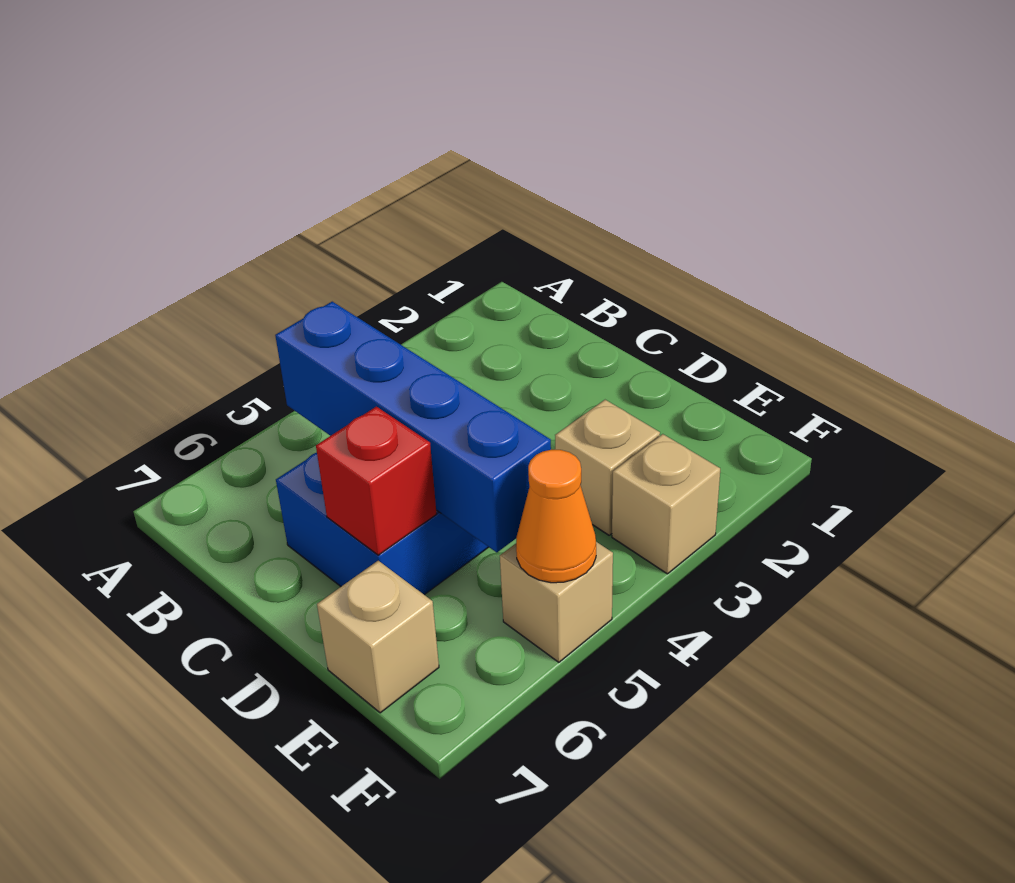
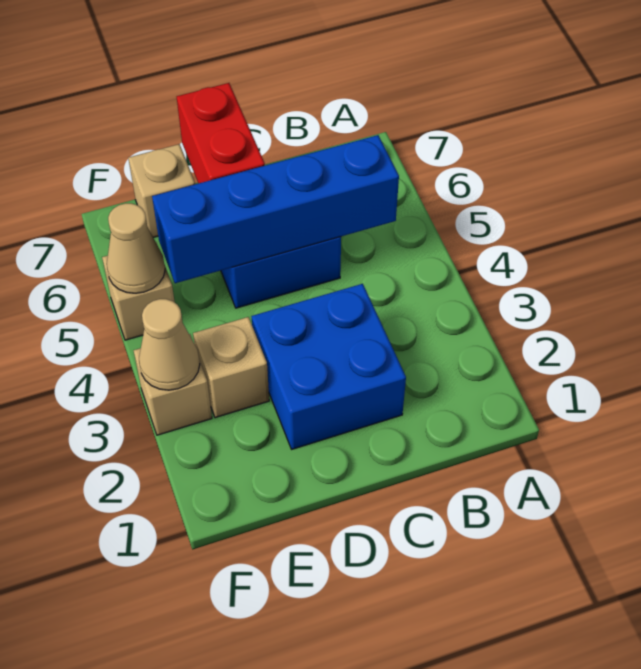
none -> blue brick C2:D3 level 1
red brick D6 level 2 -> red brick D6:D7 level 2
none -> tan cone F3 level 2
orange cone F5 level 2 -> tan cone F5 level 2

